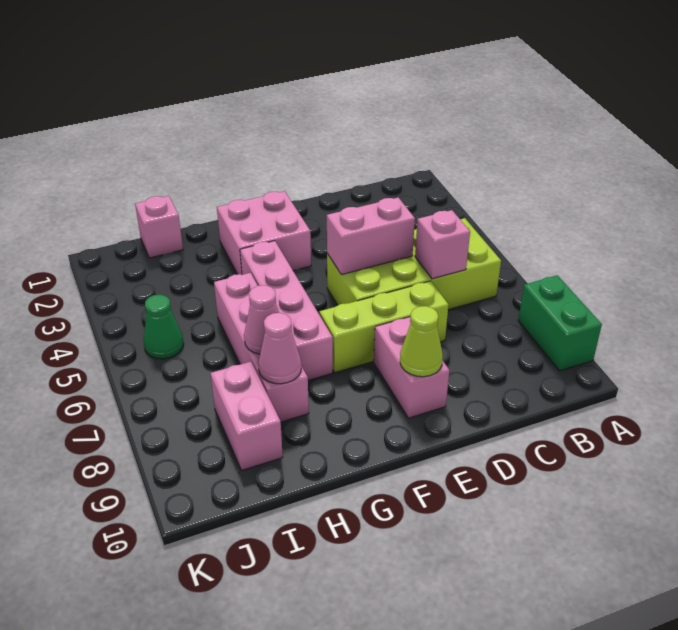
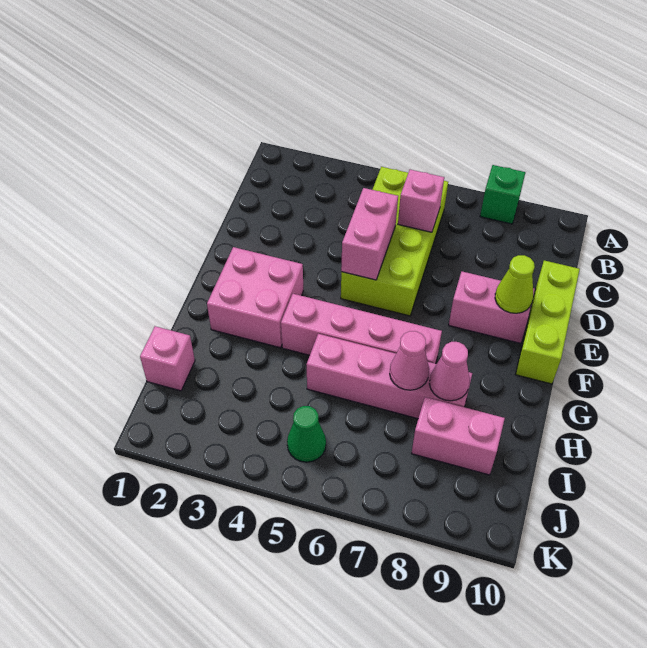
green brick A8:A9 level 1 -> green brick A8 level 1
lime brick D7:F7 level 1 -> lime brick D10:F10 level 1

